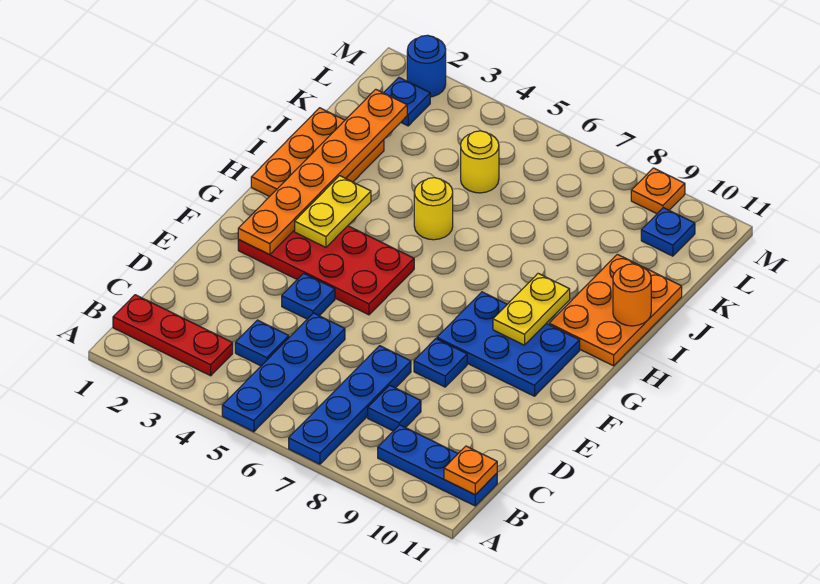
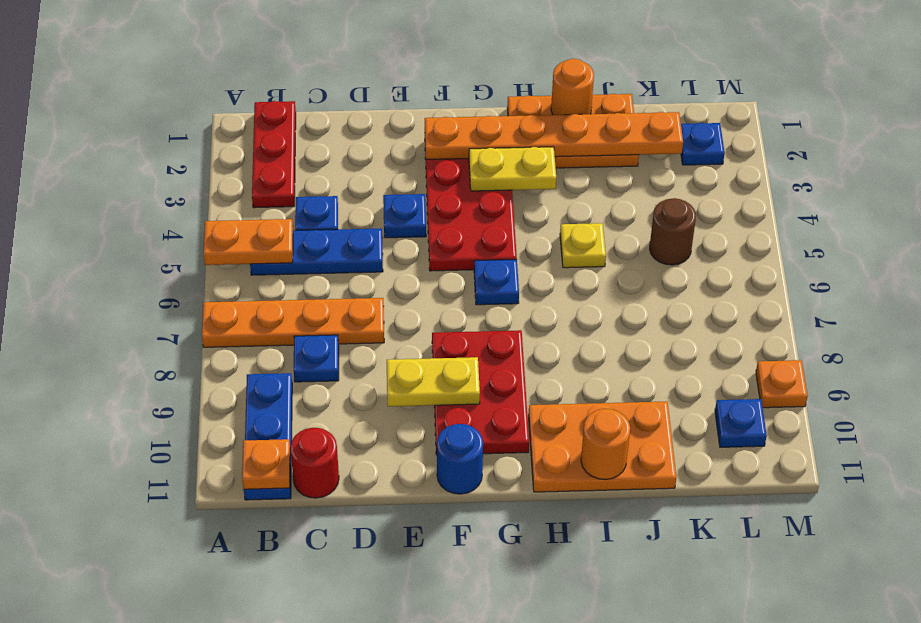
blue plate A5:D5 level 1 -> blue plate B5:D5 level 1
none -> orange plate A5:B5 level 2
blue plate A7:D7 level 1 -> orange plate A7:D7 level 1
none -> red round brick C11 level 1
blue plate E8 level 1 -> blue plate G6 level 1
blue plate F8:G10 level 1 -> red plate F8:G10 level 1
yellow plate G9:H9 level 2 -> yellow plate E9:F9 level 2
none -> orange round brick I1 level 2
yellow round brick I5 level 1 -> yellow plate I5 level 1
yellow round brick K5 level 1 -> brown round brick K5 level 1
blue round brick M2 level 1 -> blue round brick F11 level 1

